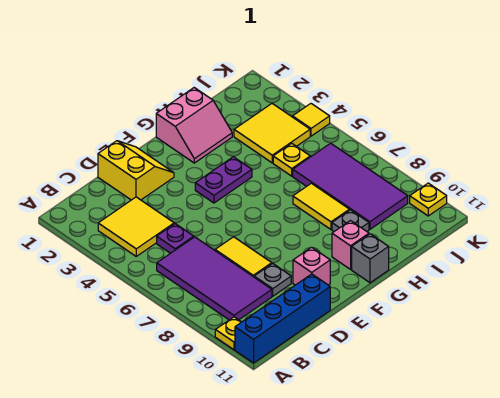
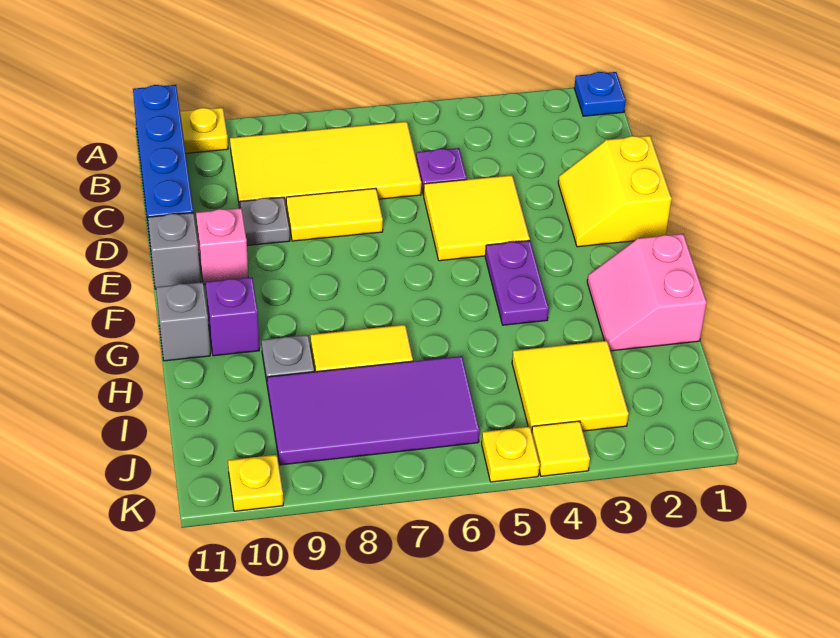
none -> blue plate A1 level 1
yellow tile B3:C4 level 1 -> yellow tile D4:E5 level 1
purple tile B6:C9 level 1 -> yellow tile B6:C9 level 1
yellow slope D1:E2 level 1 top D -> yellow slope D1:E2 level 1 top 1
none -> grey brick E11 level 1
pink brick G10 level 1 -> purple brick G10 level 1
yellow plate I5 level 1 -> yellow plate K5 level 1

